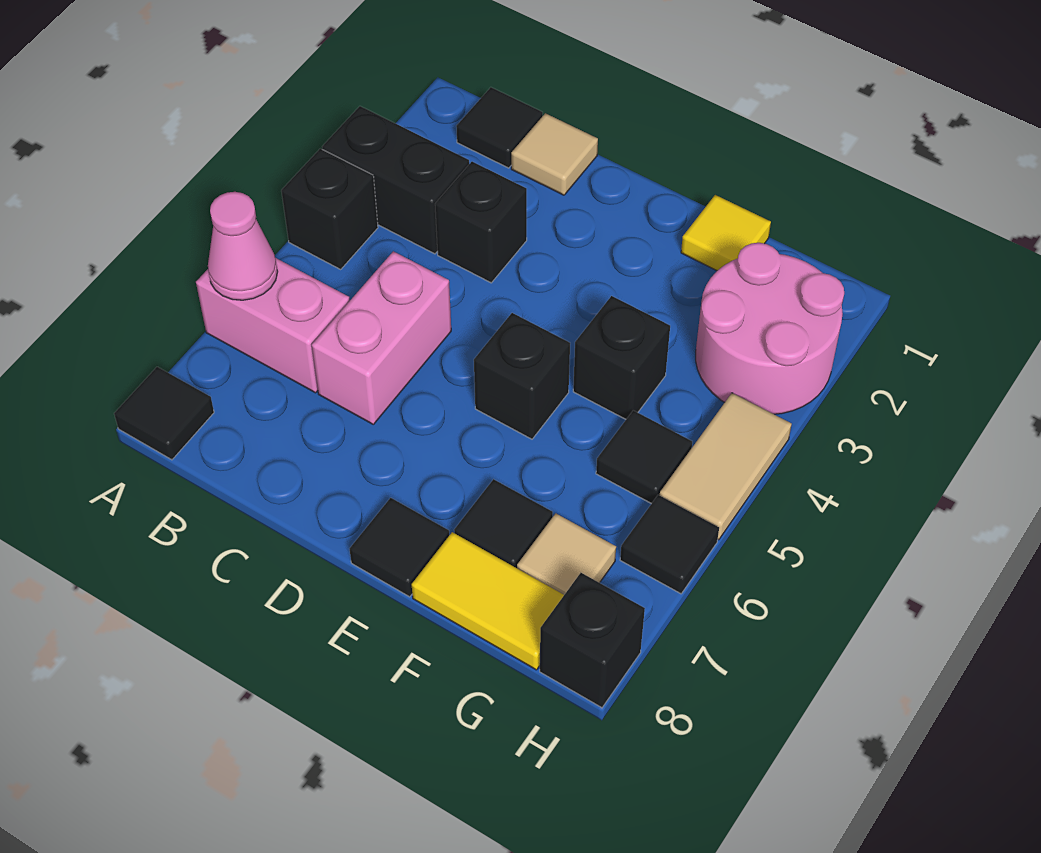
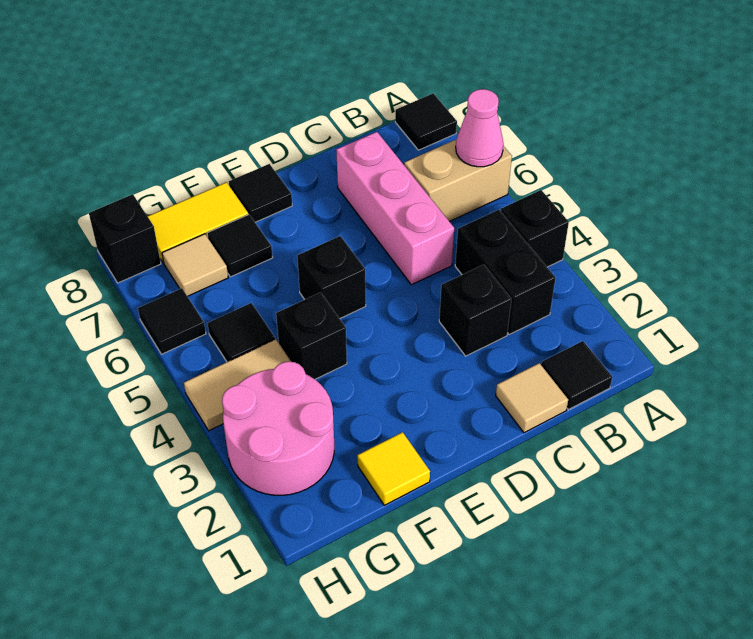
black brick A3:B3 level 1 -> black brick B3:B4 level 1
pink brick A6:B6 level 1 -> tan brick A6:B6 level 1
pink brick C5:C6 level 1 -> pink brick C5:C7 level 1
tan tile H4:H5 level 1 -> tan tile G4:H4 level 1

